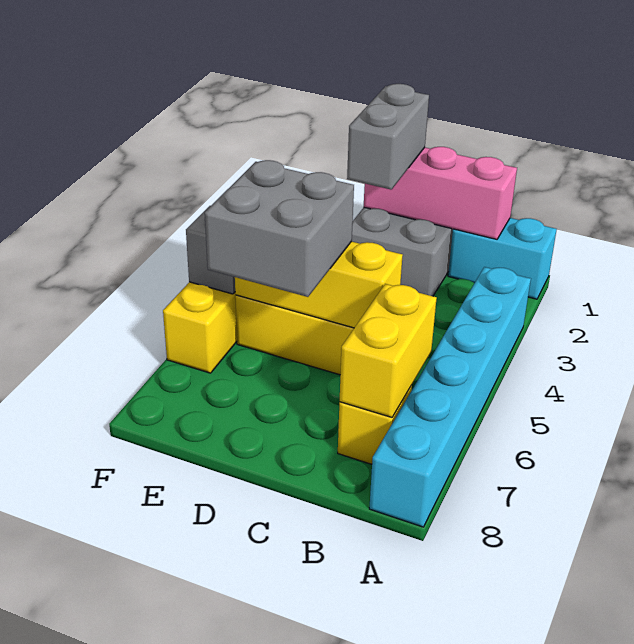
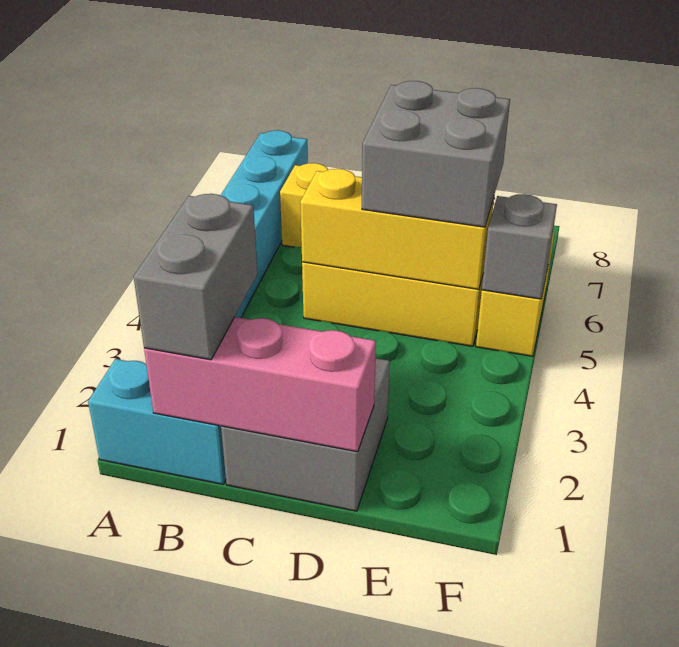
yellow brick B6:B7 level 2 -> none
grey brick D1:D2 level 3 -> grey brick B1:B2 level 3

